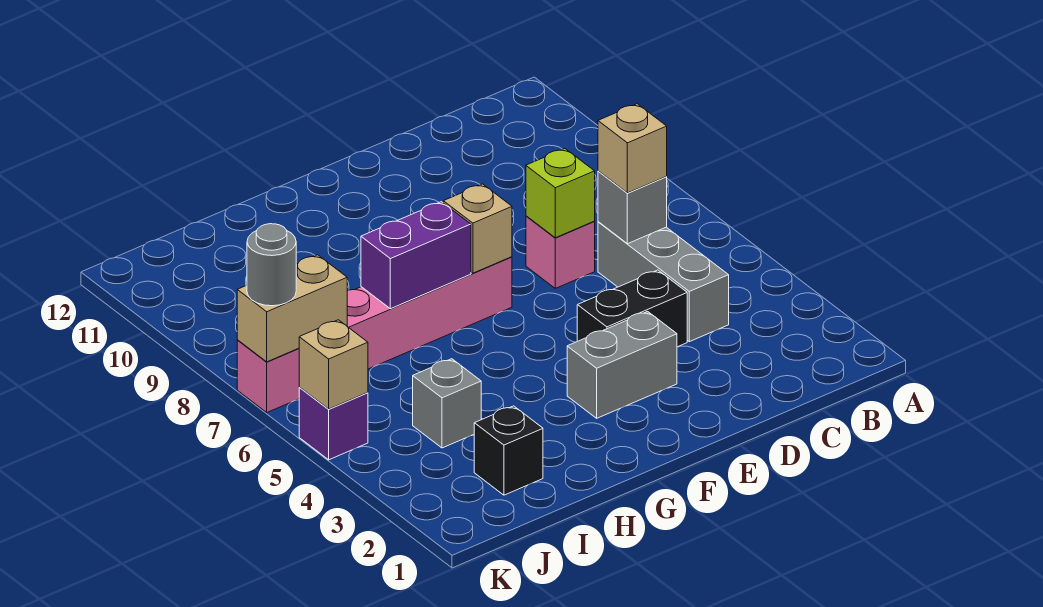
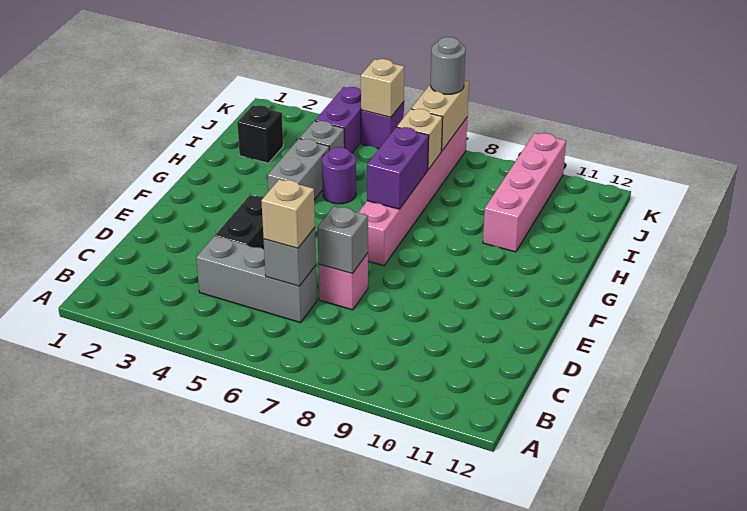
lime brick D7 level 2 -> grey brick D7 level 2
grey brick E3:F3 level 1 -> grey brick G4:H4 level 1
tan brick F7 level 2 -> tan brick I7 level 2
none -> purple round brick H5 level 1
none -> pink brick H10:K10 level 1
none -> purple brick J4:K4 level 1

